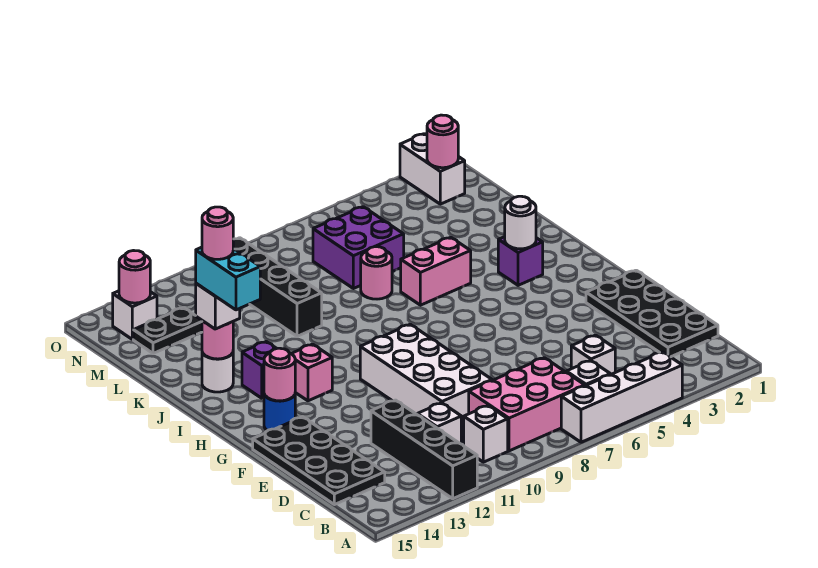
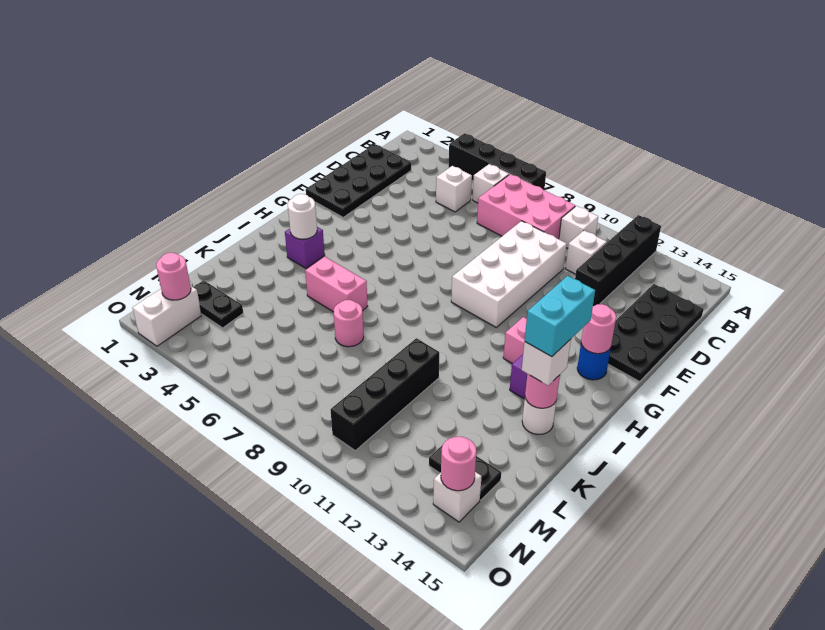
white brick A4:A7 level 1 -> black brick A4:A7 level 1
pink round brick J14 level 5 -> none
purple brick L6:M7 level 1 -> none
none -> black plate M2:M3 level 1

